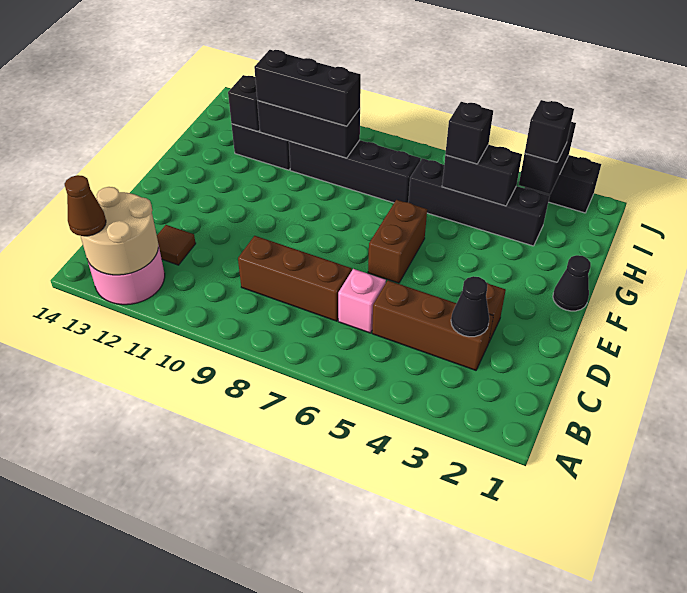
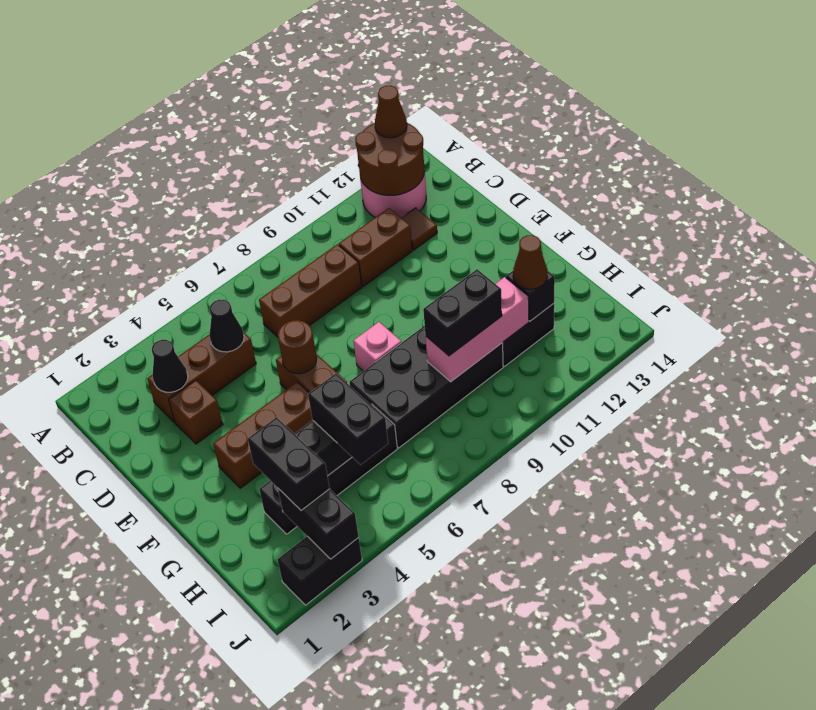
tan round brick A12:B13 level 2 -> brown round brick A12:B13 level 2
pink brick C6 level 1 -> pink brick F8 level 1
none -> brown brick C10:C11 level 1
none -> brown round brick E6 level 2
black cone F1 level 1 -> black cone C5 level 2
none -> brown brick F3:F5 level 1
black brick H5 level 3 -> black brick H5:I5 level 3
black brick H7:H10 level 1 -> black brick G7:H10 level 1
black brick H9:H11 level 2 -> pink brick H9:H11 level 2
black brick H9:H11 level 3 -> black brick H9:H10 level 3
none -> brown cone H12 level 3
black brick I3 level 3 -> black brick H3:I3 level 3

